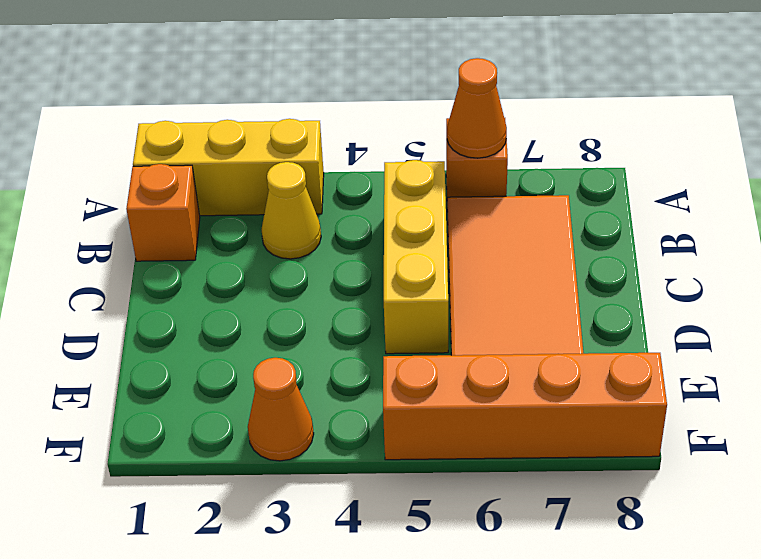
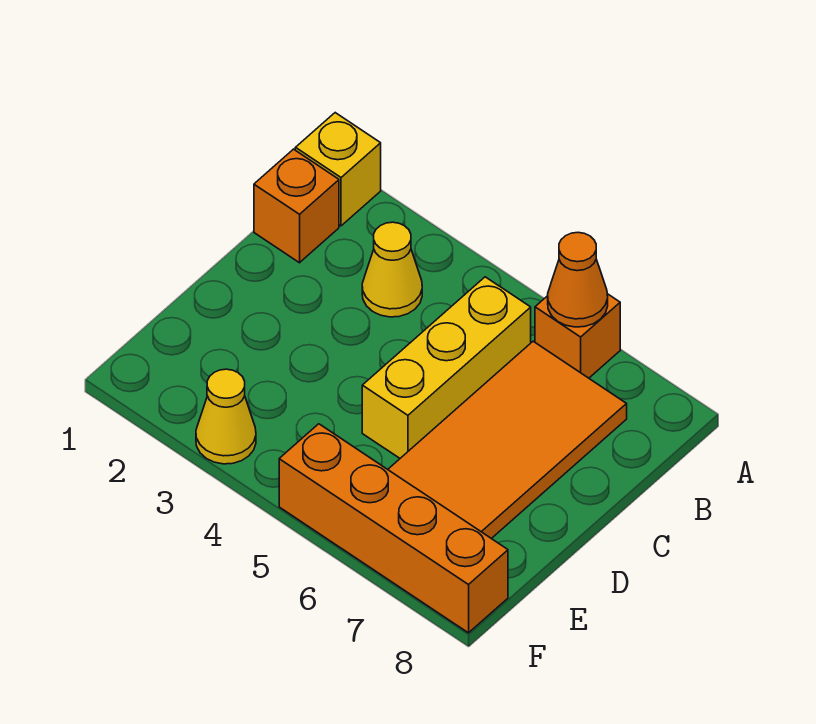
yellow brick A1:A3 level 1 -> yellow brick A1 level 1
orange cone F3 level 1 -> yellow cone F3 level 1

